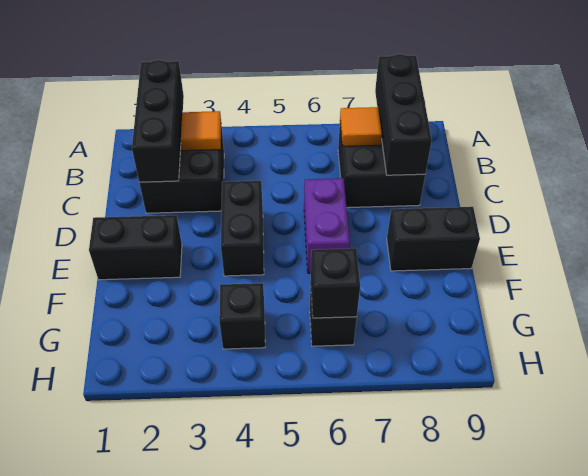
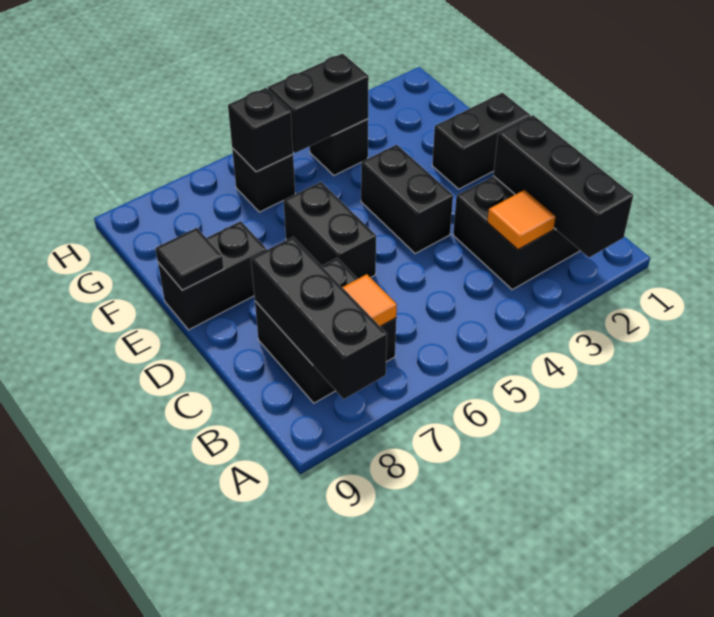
purple brick D6:E6 level 1 -> black brick D6:E6 level 1
none -> black tile E9 level 2
none -> black brick G4:G5 level 2

